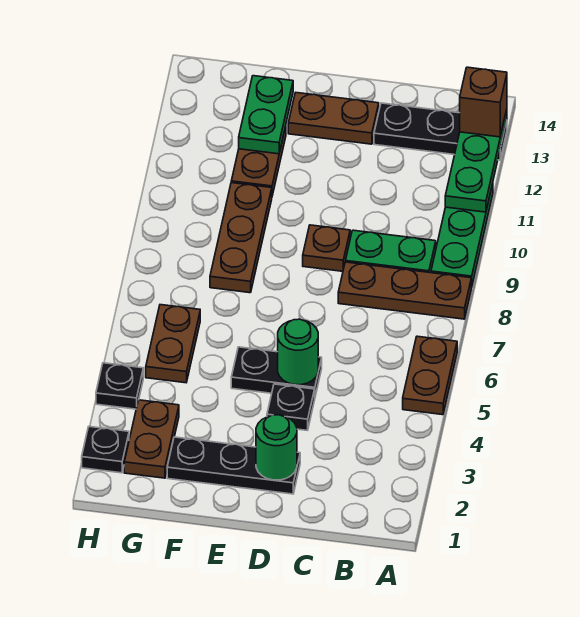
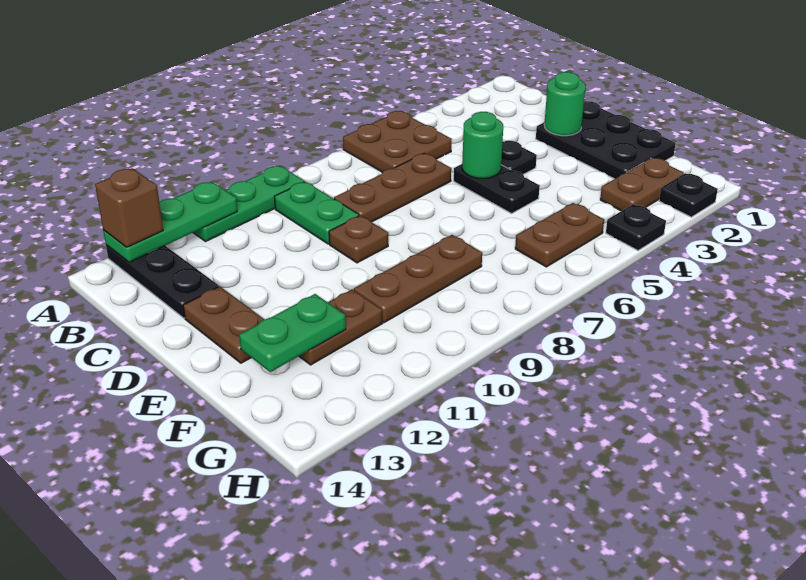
brown plate A5:A6 level 1 -> brown plate A5:B6 level 1
brown plate A8:C8 level 1 -> brown plate C6:C8 level 1
black plate D2:F2 level 1 -> black plate D1:F2 level 1

